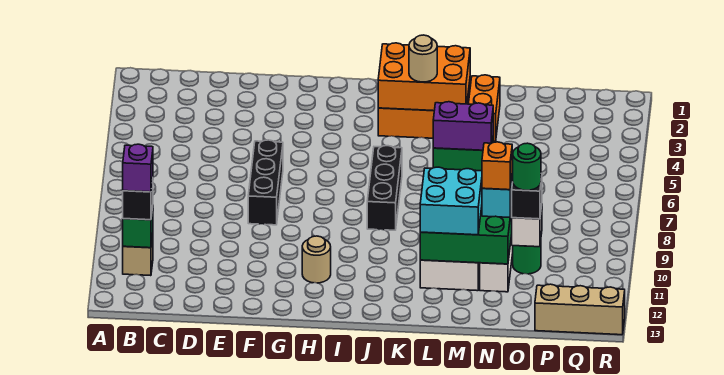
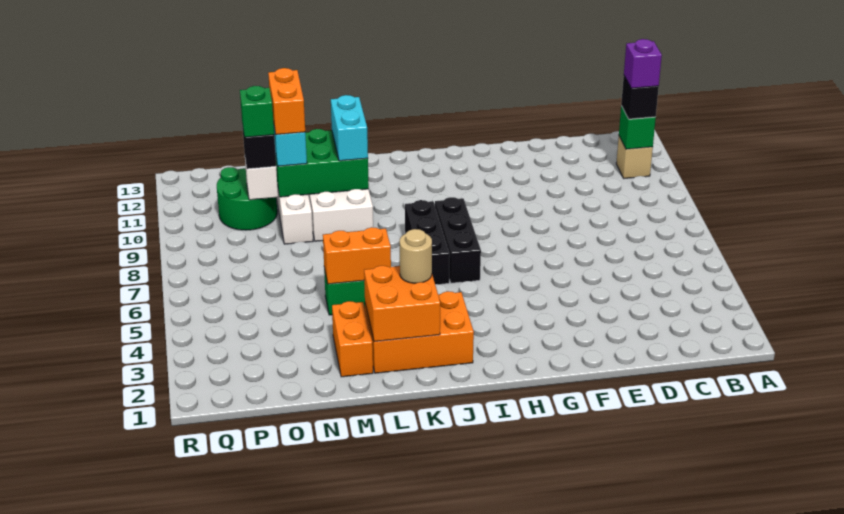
black brick F6:F8 level 1 -> black brick I6:I8 level 1
tan round brick H11 level 1 -> none
orange brick J2:L3 level 2 -> orange brick K2:L3 level 2
purple brick L5:M5 level 2 -> orange brick L5:M5 level 2
cyan brick L10:M11 level 3 -> cyan brick L10:L11 level 3
orange brick N10 level 4 -> orange brick N10:N11 level 4
green round brick O10 level 1 -> green round brick O10:P11 level 1
green round brick O10 level 4 -> green brick O10 level 4
tan brick P13:R13 level 1 -> none

